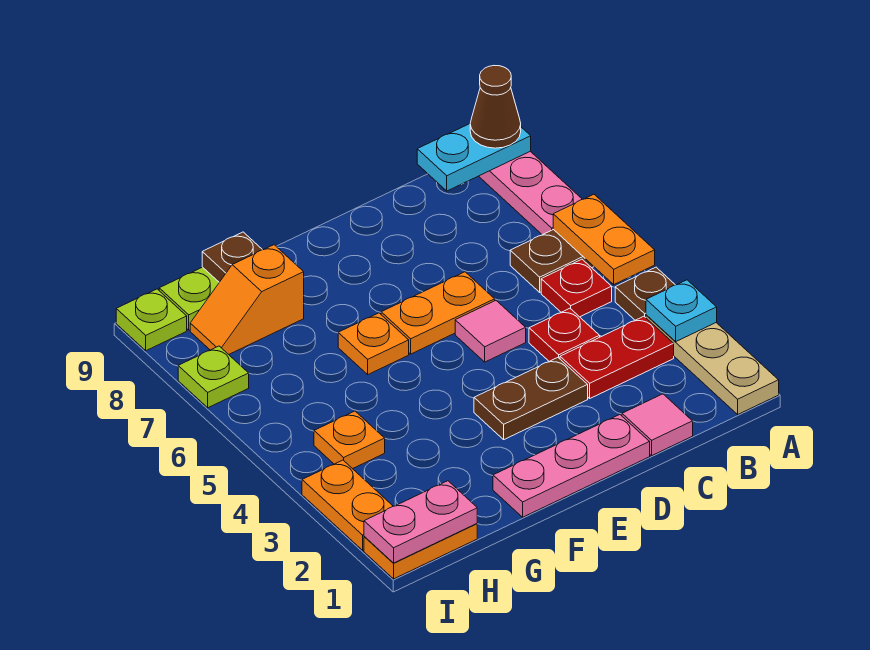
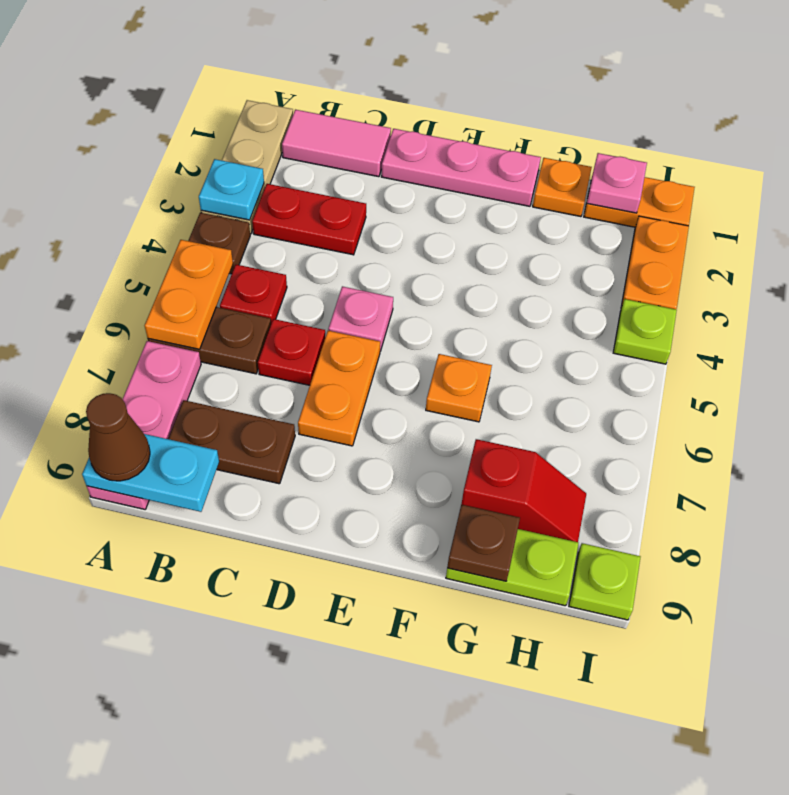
pink tile C1 level 1 -> pink tile B1:C1 level 1
red plate C4 level 1 -> red plate C6 level 1
brown plate D3:E3 level 1 -> brown plate B8:C8 level 1
pink tile D5 level 1 -> pink plate D5 level 1
orange plate D6:E6 level 1 -> orange plate D6:D7 level 1
orange slope G8:H8 level 1 top G -> red slope G8:H8 level 1 top G
pink plate H1:I1 level 2 -> pink plate H1 level 2
orange plate H4 level 1 -> orange plate G1 level 1
lime plate I7 level 1 -> lime plate I4 level 1

